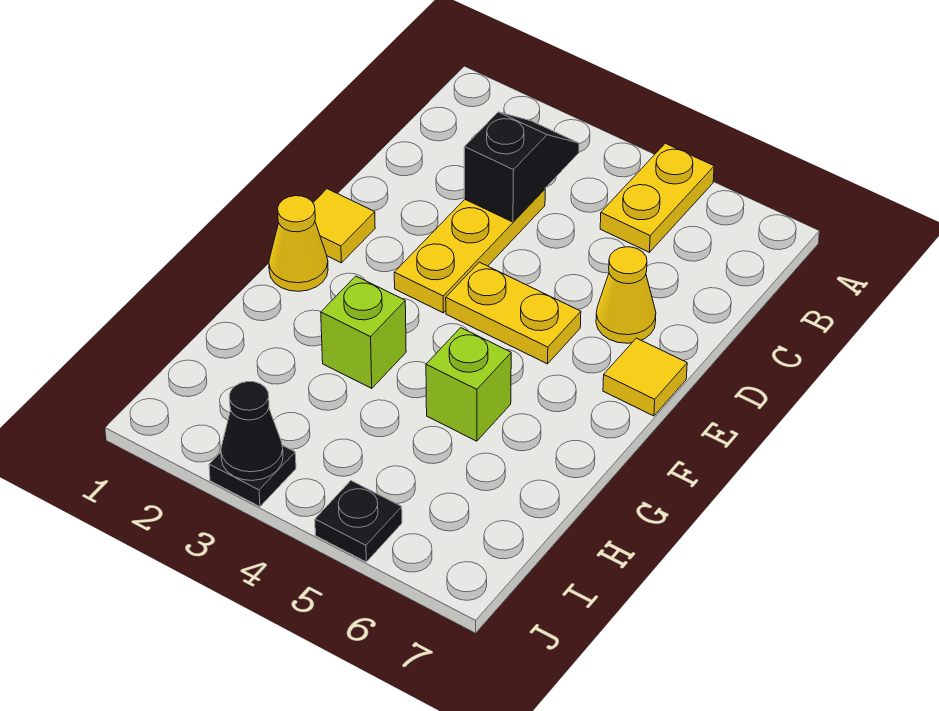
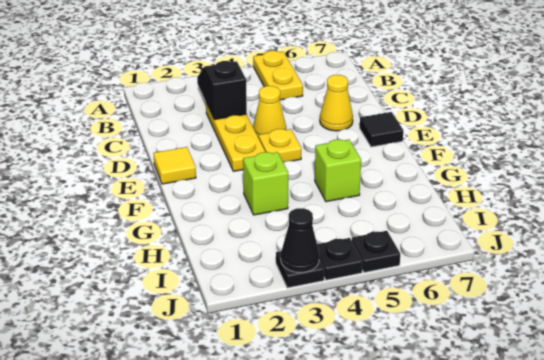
yellow plate E4:E5 level 1 -> yellow plate E4 level 1
yellow tile E7 level 1 -> black tile E7 level 1
yellow cone F1 level 1 -> yellow cone D4 level 1
none -> black plate J4 level 1

